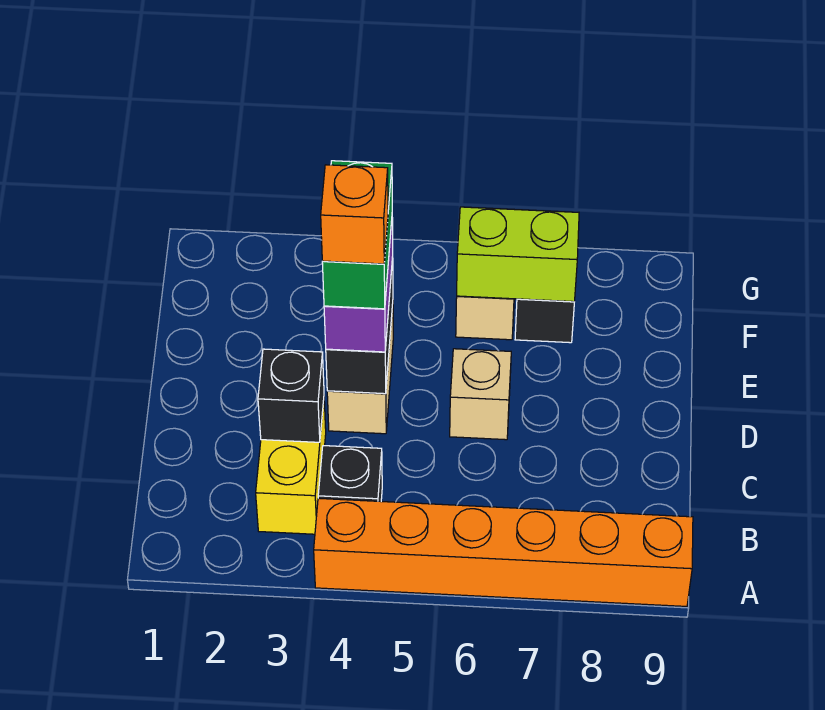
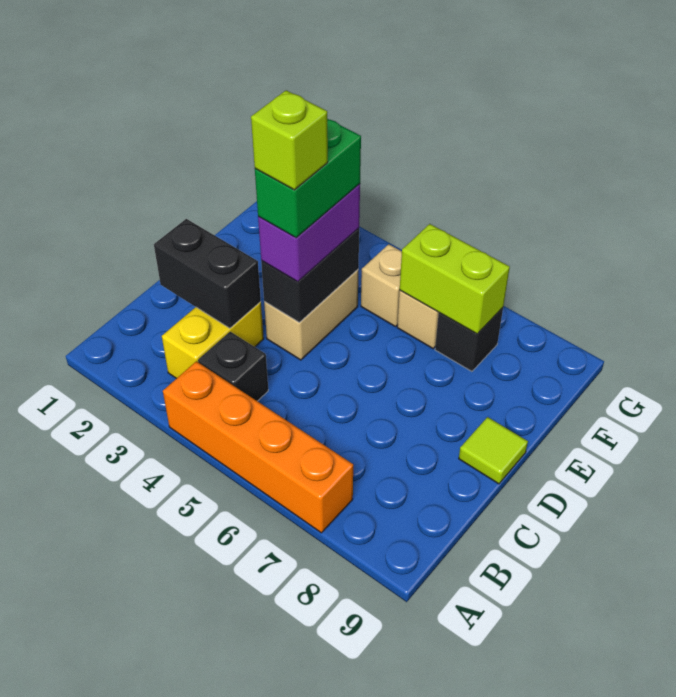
orange brick A4:A9 level 1 -> orange brick A4:A7 level 1
black brick C3 level 2 -> black brick C2:C3 level 2
orange brick D4 level 5 -> lime brick D4 level 5
tan brick D6 level 1 -> tan brick F5 level 1
none -> lime tile D9 level 1

